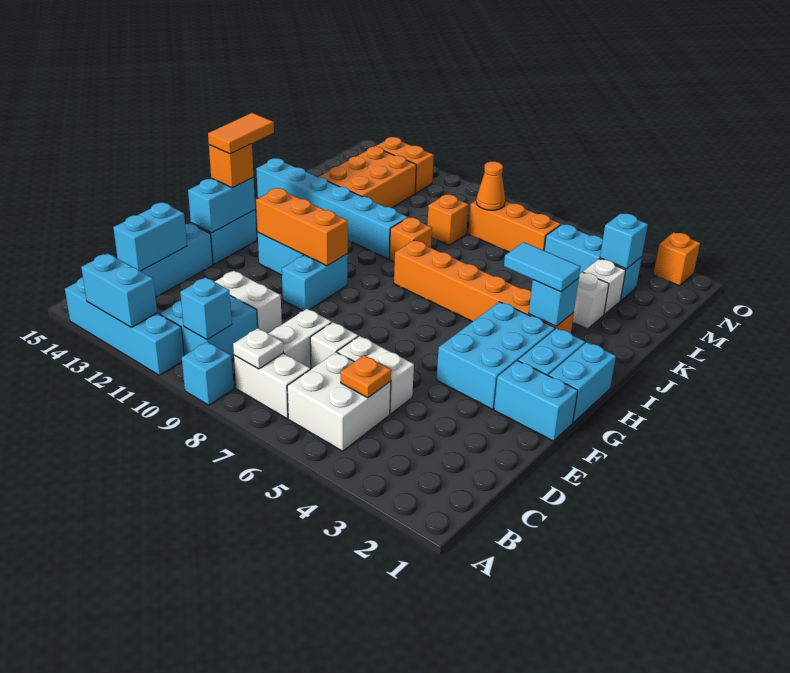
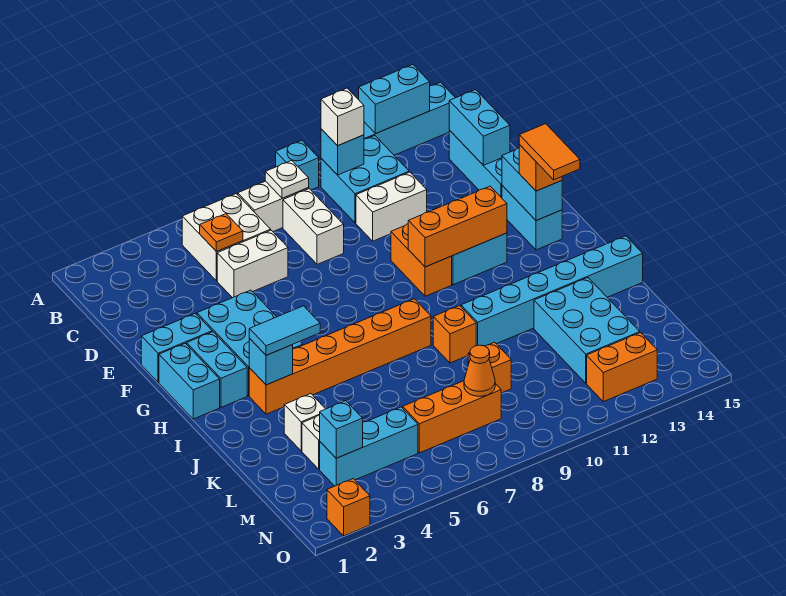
white brick D7 level 1 -> white brick B10 level 3
cyan brick F10:G10 level 1 -> orange brick F10:G10 level 1
orange brick K12:M13 level 1 -> cyan brick K12:M13 level 1

